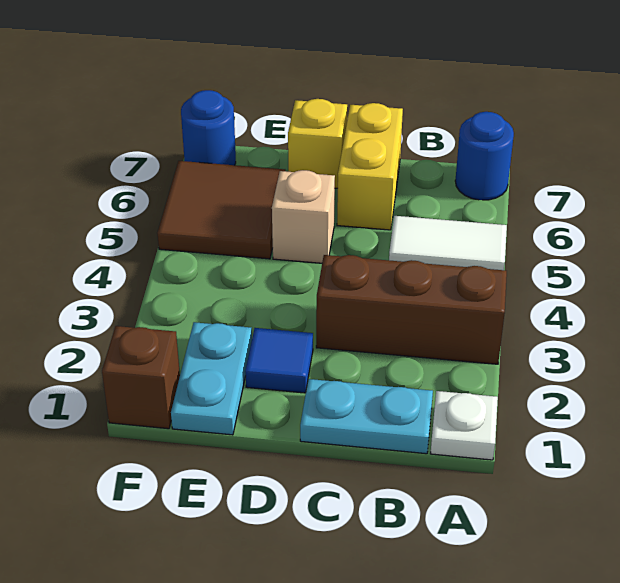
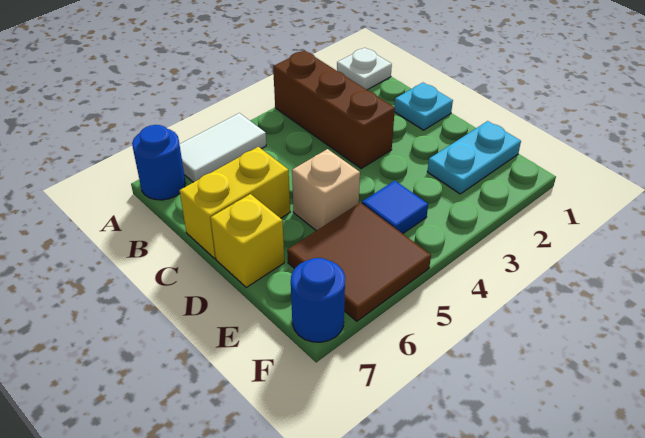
white tile A5:B5 level 1 -> white tile A5:A6 level 1
cyan plate B1:C1 level 1 -> cyan plate C1 level 1
blue tile D2 level 1 -> blue tile E4 level 1
brown brick F1 level 1 -> none

